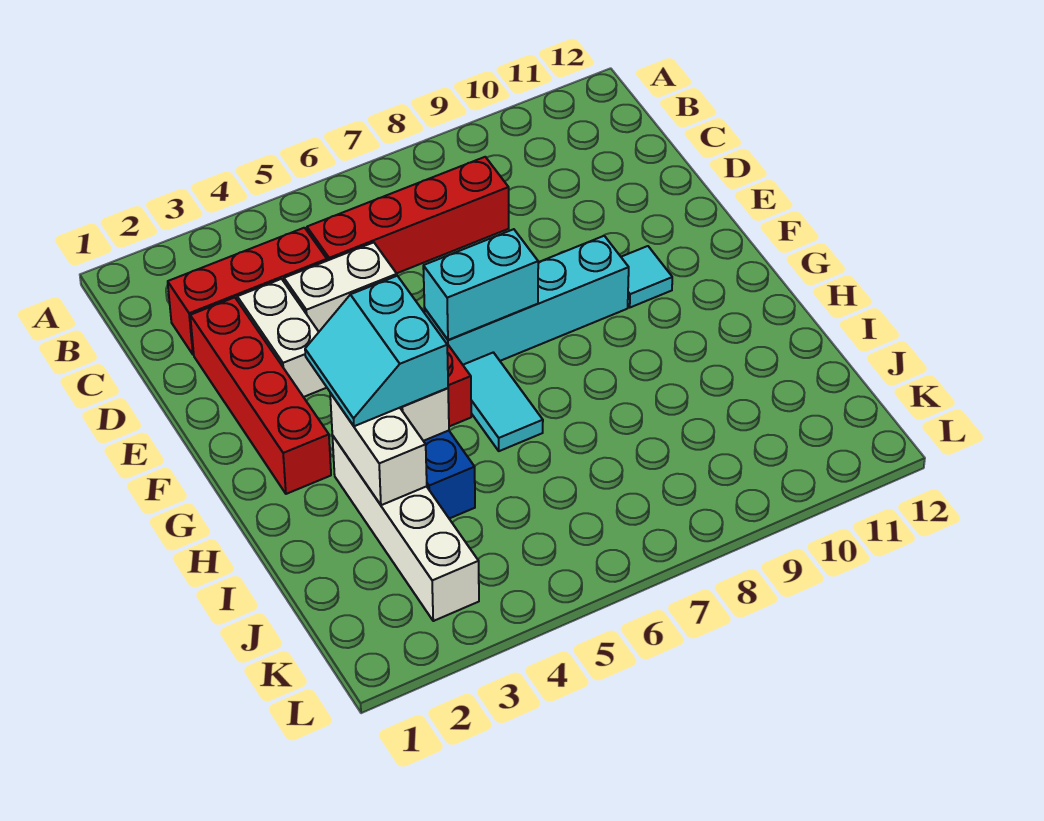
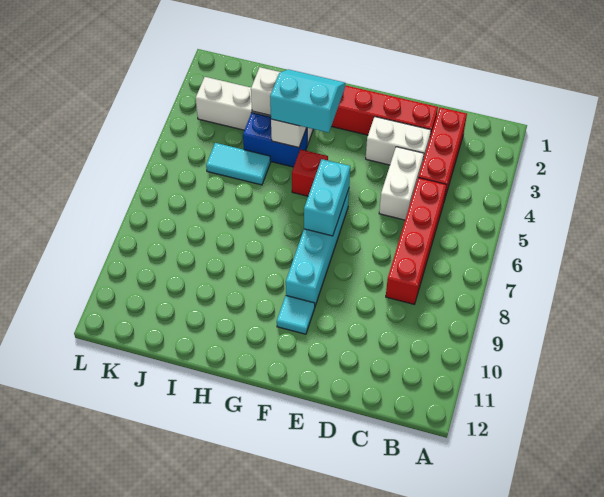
cyan tile G6:H6 level 1 -> cyan tile I5:J5 level 1

